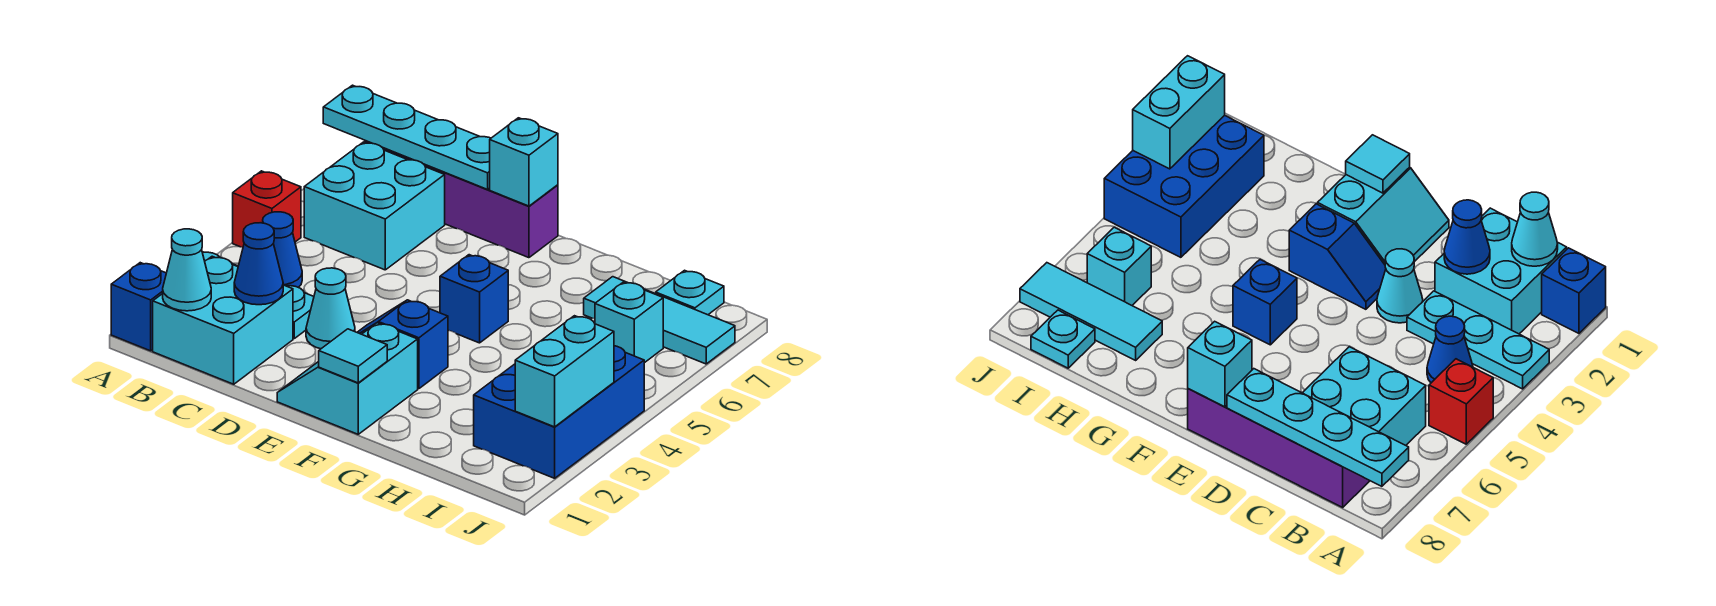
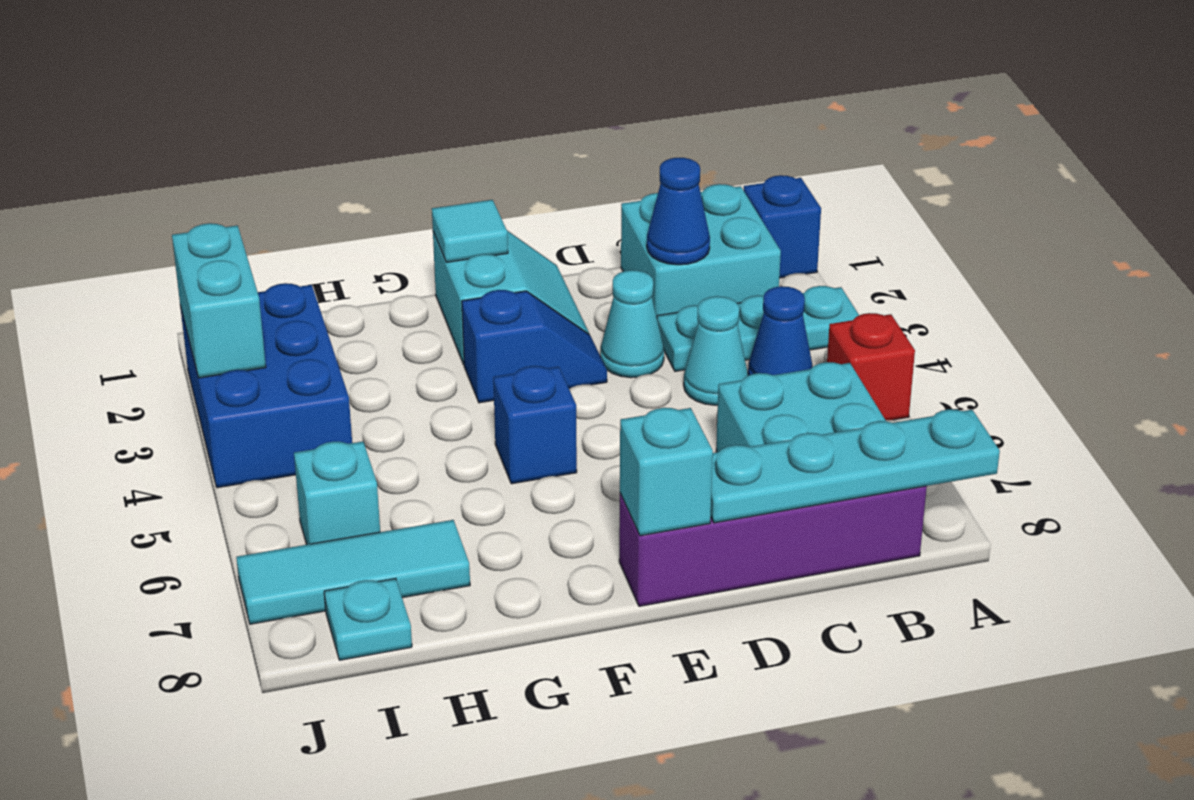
cyan cone B1 level 2 -> cyan cone C4 level 1

